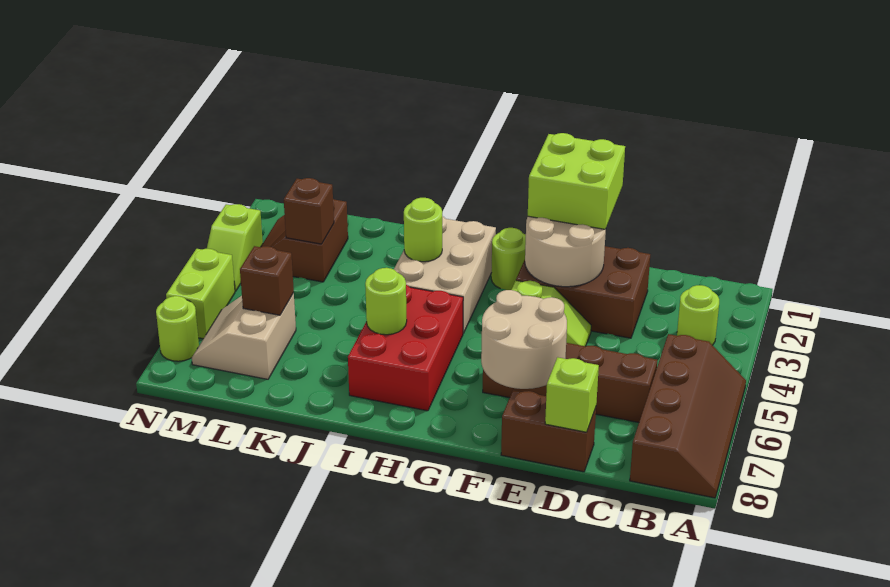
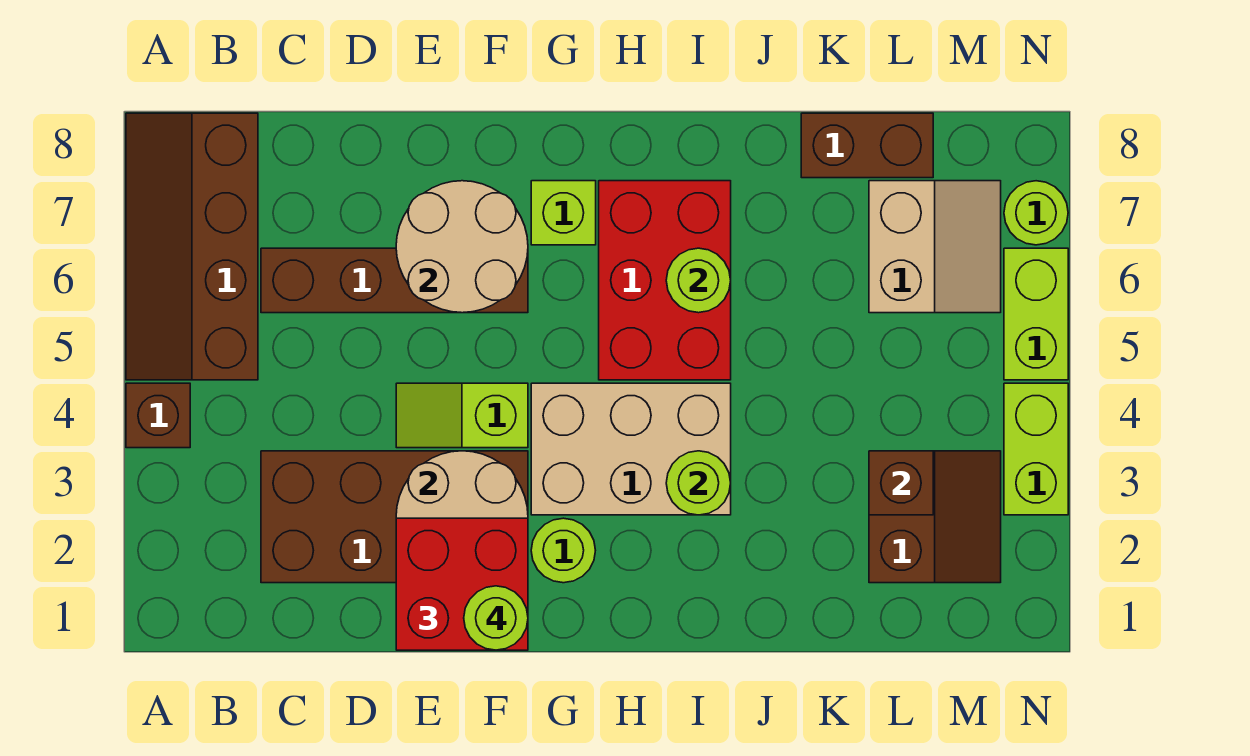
lime round brick B3 level 1 -> lime round brick F1 level 4
brown brick D2:F3 level 1 -> brown brick C2:F3 level 1
brown brick D8:E8 level 1 -> brown brick K8:L8 level 1
lime brick D8 level 2 -> lime brick G7 level 1
lime brick E1:F2 level 3 -> red brick E1:F2 level 3
tan brick H2:I4 level 1 -> tan brick G3:I4 level 1
brown brick L6 level 2 -> brown brick A4 level 1
lime slope N3:N4 level 1 top 3 -> lime brick N3:N4 level 1

